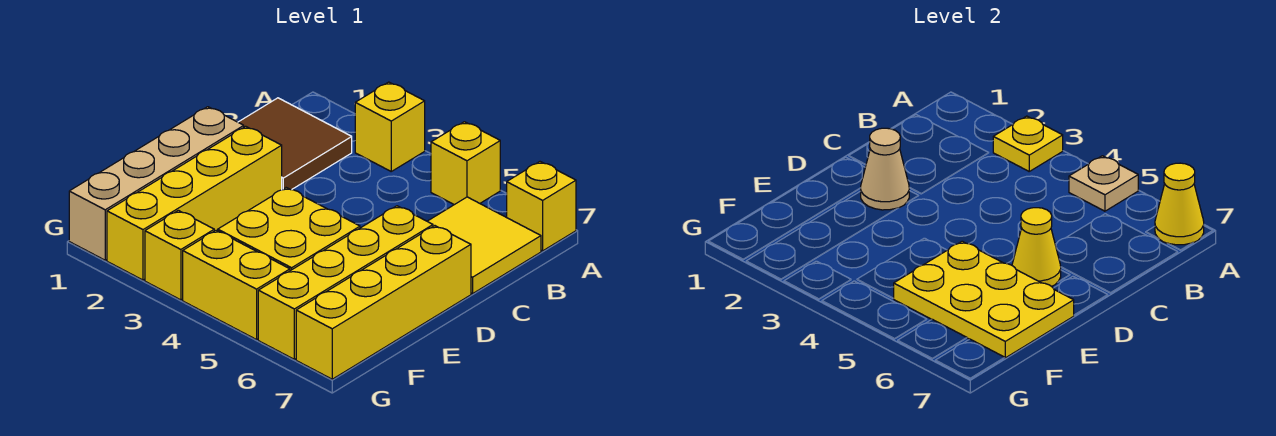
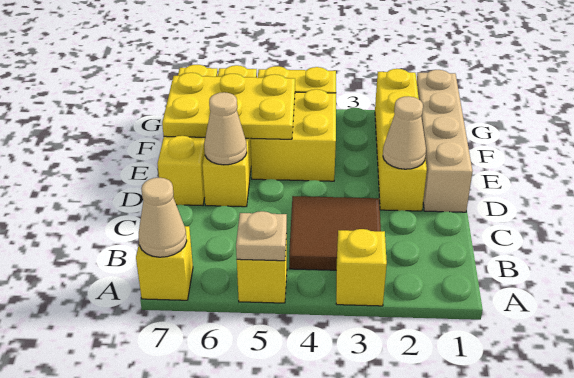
yellow plate A3 level 2 -> none
yellow cone A7 level 2 -> tan cone A7 level 2
brown tile B1:C2 level 1 -> brown tile B3:C4 level 1
yellow tile B6:C7 level 1 -> none
yellow cone D6 level 2 -> tan cone D6 level 2
yellow brick G3 level 1 -> none

